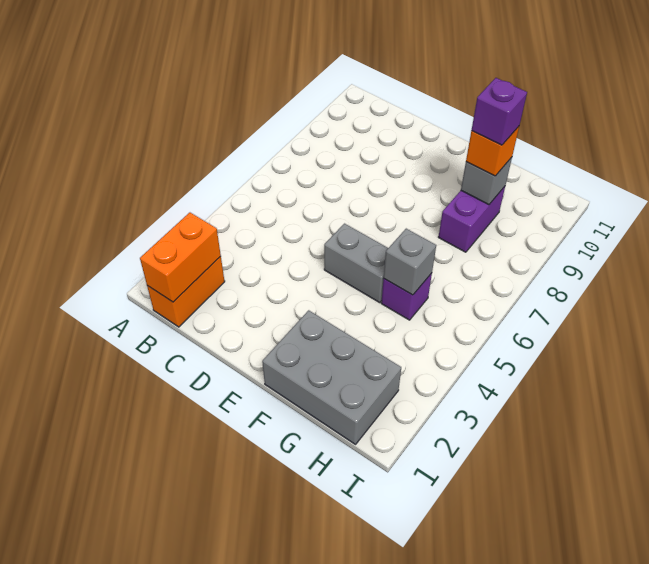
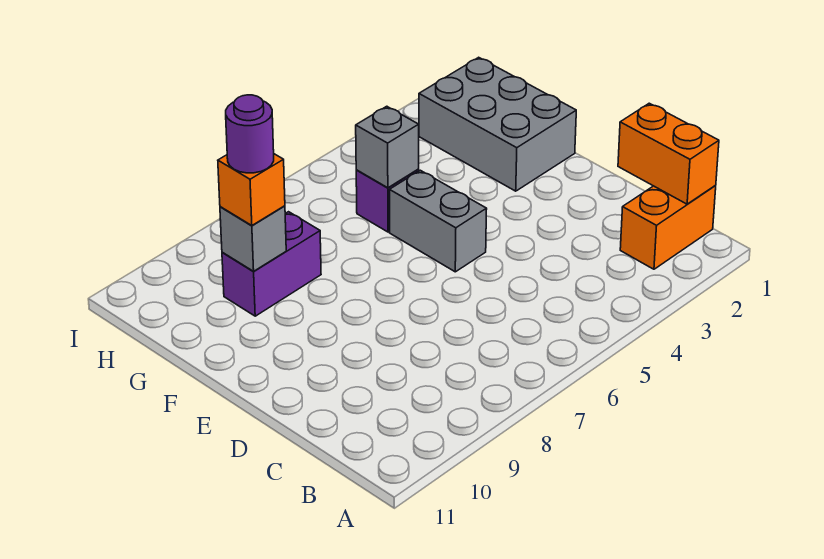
orange brick B1:B2 level 2 -> orange brick B1:C1 level 2
purple brick G9 level 4 -> purple round brick G9 level 4

